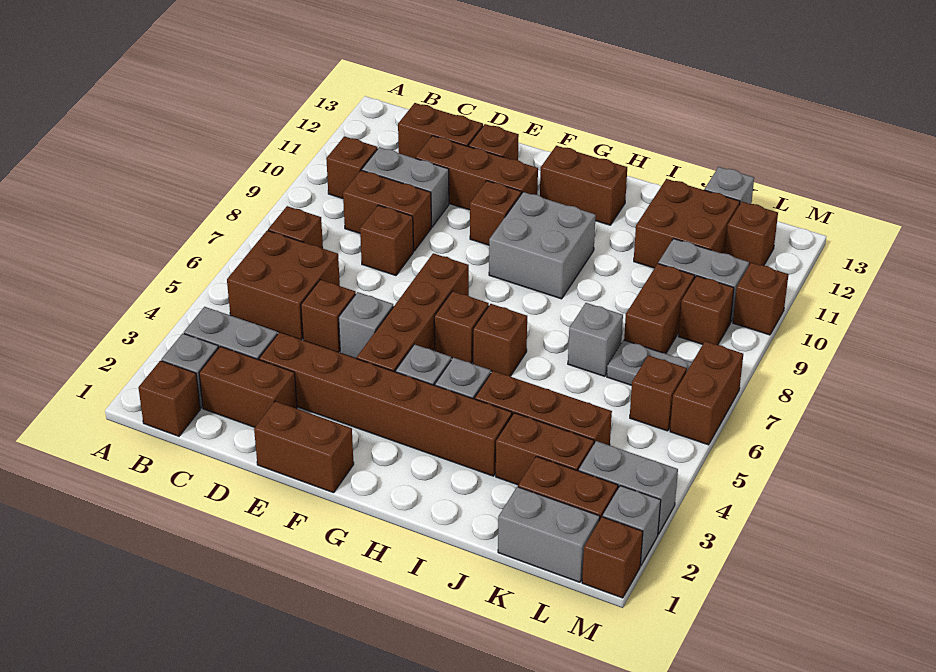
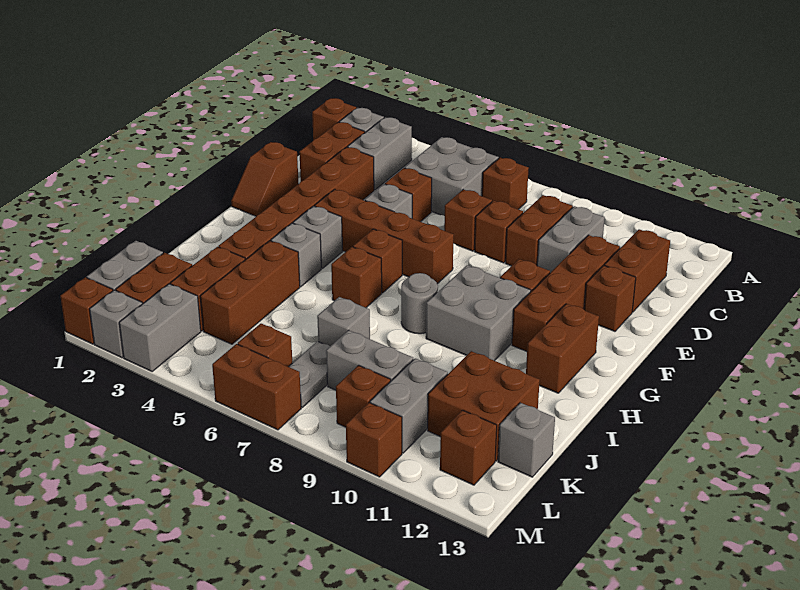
brown brick B5:C6 level 1 -> grey brick B5:C6 level 1
brown brick B10 level 1 -> brown brick D7 level 1
brown brick D11:F11 level 1 -> brown brick D11:G11 level 1
brown brick E1:F1 level 1 -> brown slope E1:F1 level 1 top E
none -> grey round brick H8 level 1
brown brick K8:K9 level 1 -> grey brick K8:K9 level 1

